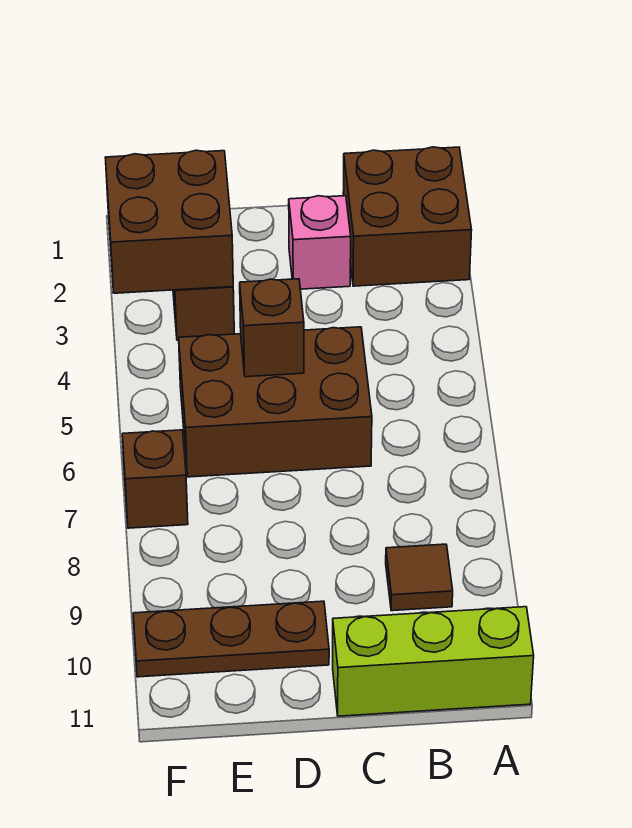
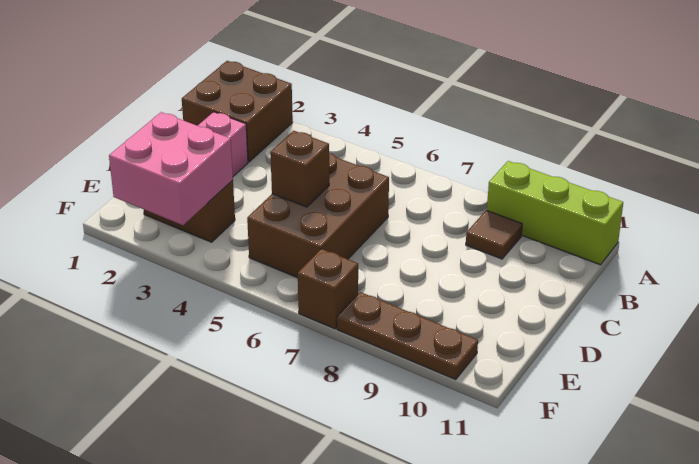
lime brick A11:C11 level 1 -> lime brick A9:A11 level 1
brown plate D10:F10 level 1 -> brown plate F8:F10 level 1
brown brick E2:F3 level 2 -> pink brick E2:F3 level 2

